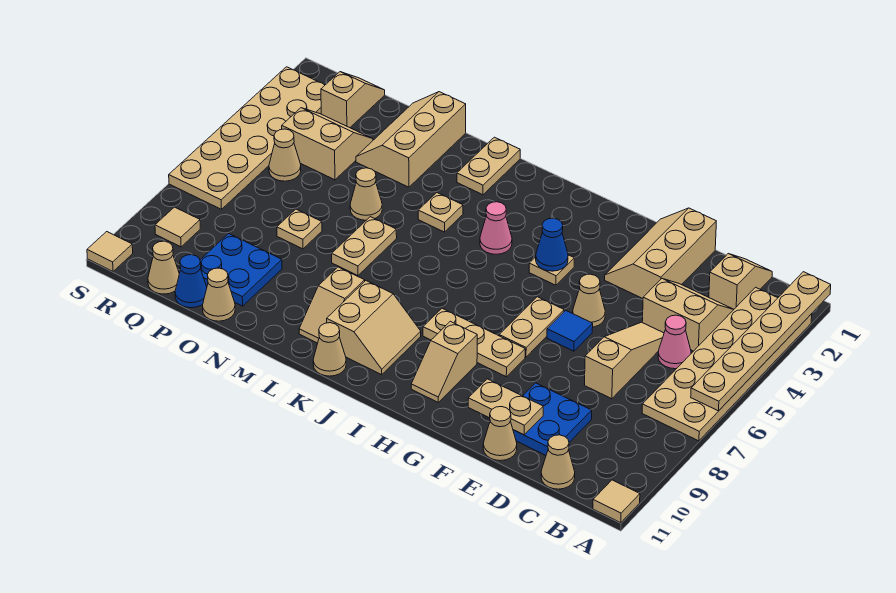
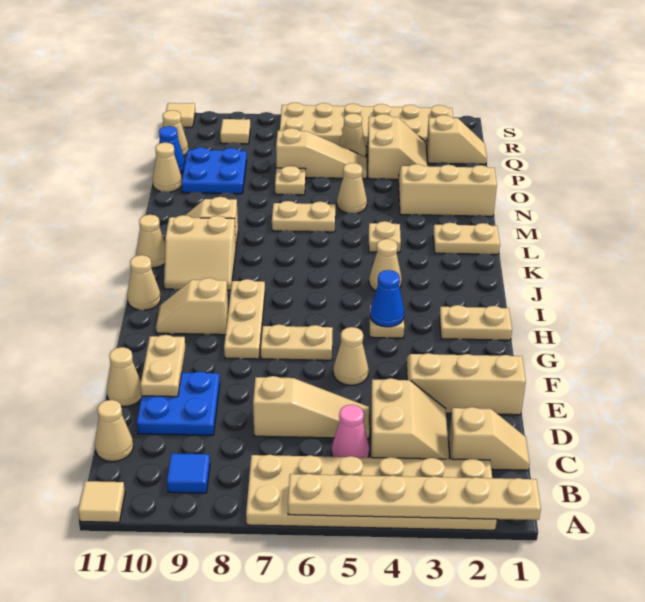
blue tile F6 level 1 -> blue tile B9 level 1
none -> tan plate H1:H2 level 1
none -> tan cone I11 level 1
pink cone J4 level 1 -> tan cone J4 level 1
none -> tan slope P5:P7 level 1 top 7

